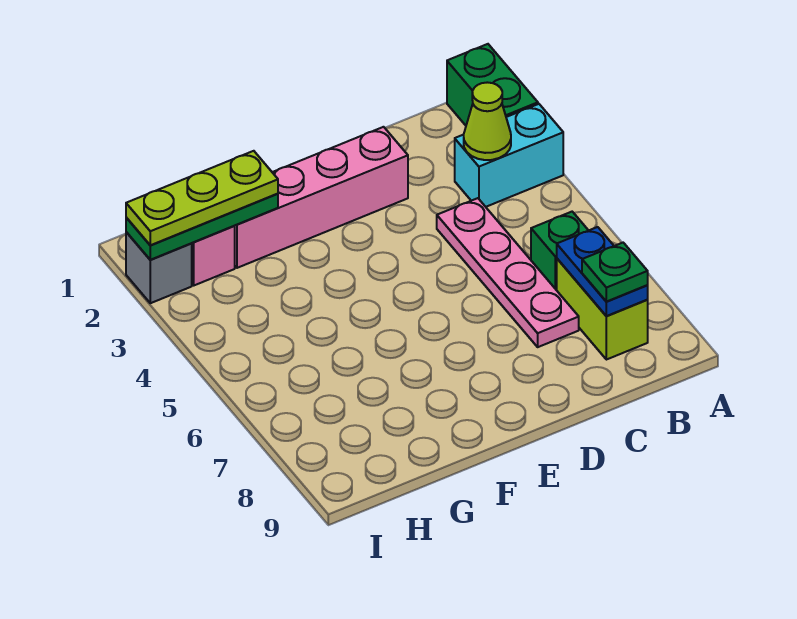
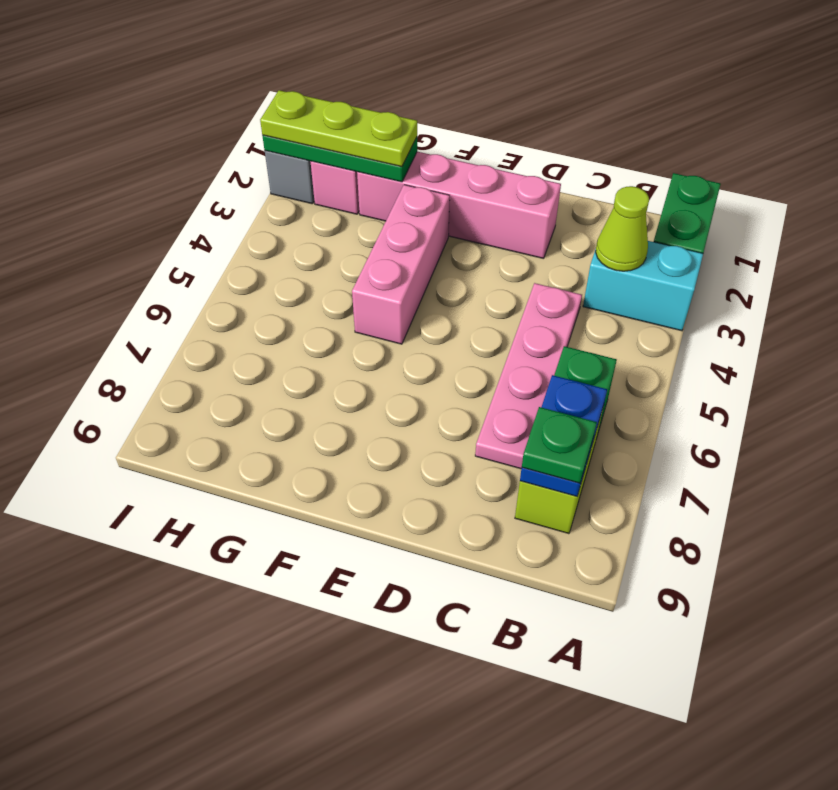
none -> pink brick F3:F5 level 1

